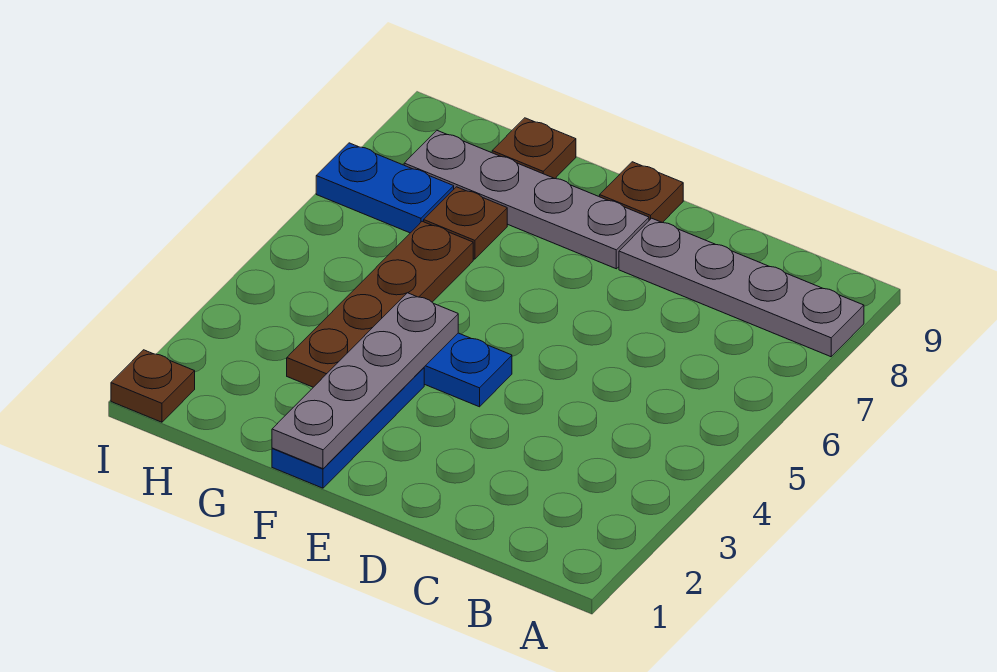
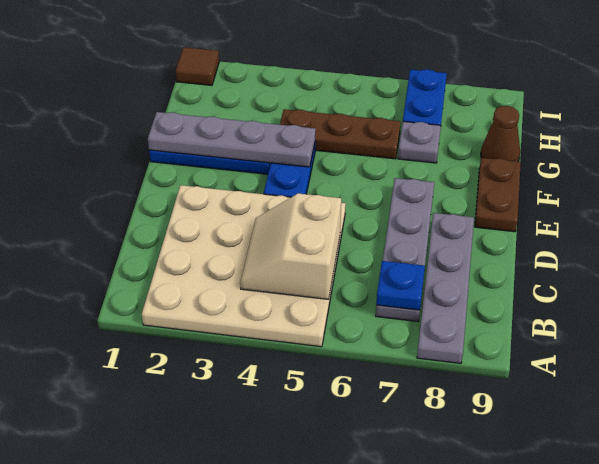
none -> tan plate A2:D5 level 1
none -> tan slope B4:C5 level 2 top 5
none -> blue plate B7 level 2
grey plate E8:H8 level 1 -> grey plate B7:E7 level 1
brown plate E9 level 1 -> brown plate E9:F9 level 1
brown plate G3:G6 level 1 -> brown plate G4:G6 level 1
brown plate G7 level 1 -> grey plate G7 level 1
brown plate G9 level 1 -> brown cone G9 level 1
brown plate I1 level 1 -> brown tile I1 level 1

